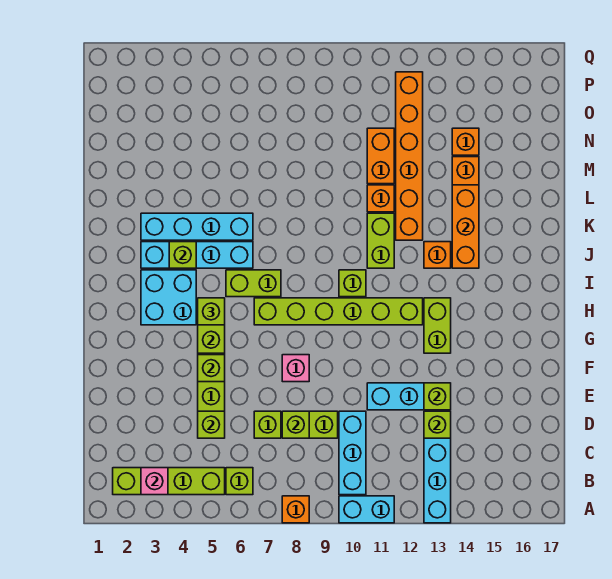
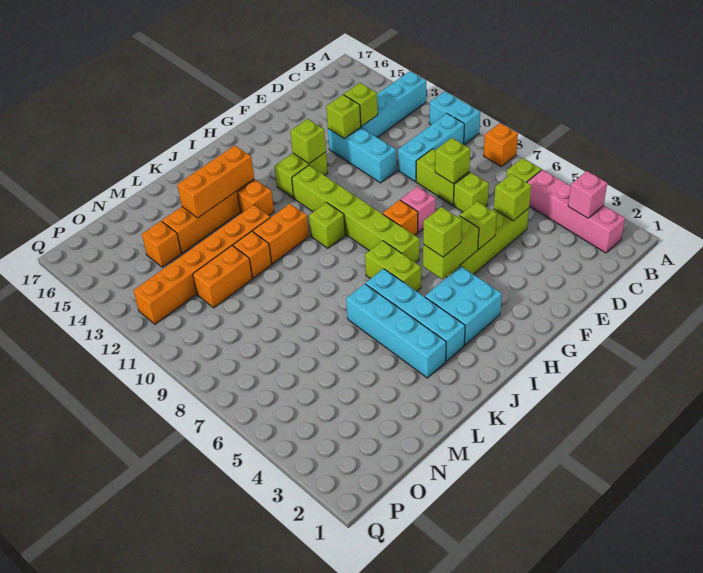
lime brick B2:B5 level 1 -> pink brick B2:B5 level 1
none -> orange brick G8 level 1
lime brick J4 level 2 -> lime brick G13 level 2
lime brick J11:K11 level 1 -> orange brick J11:K11 level 1

